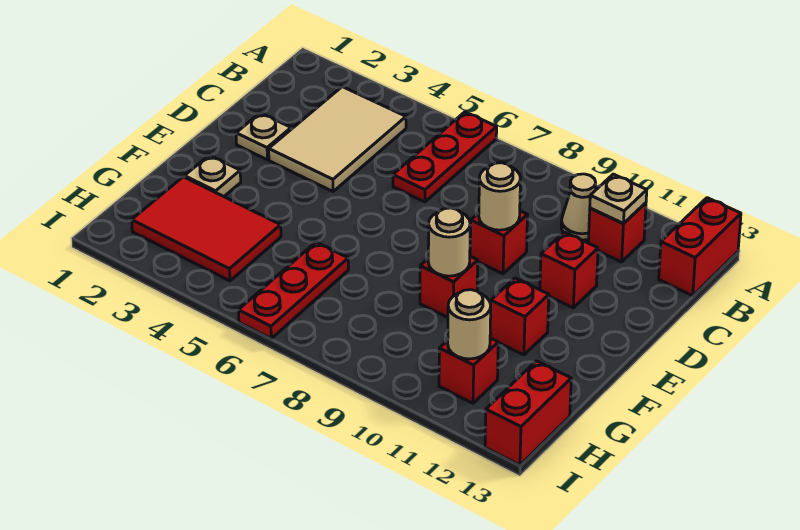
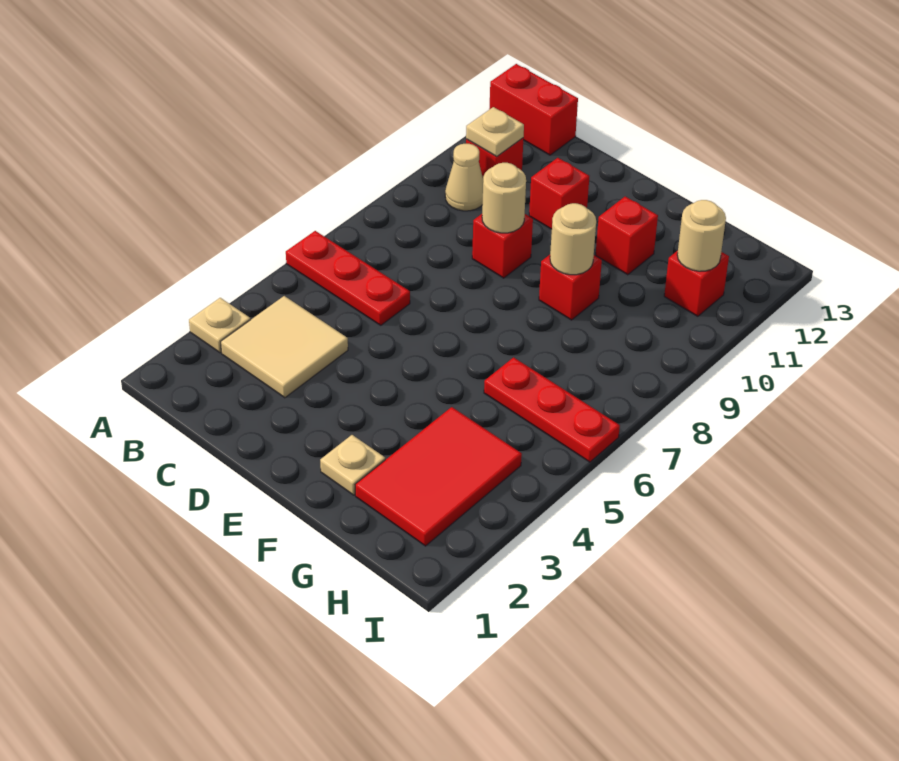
tan tile B3:D4 level 1 -> tan tile B3:C4 level 1
tan plate D2 level 1 -> tan plate A3 level 1
red brick H13:I13 level 1 -> none

